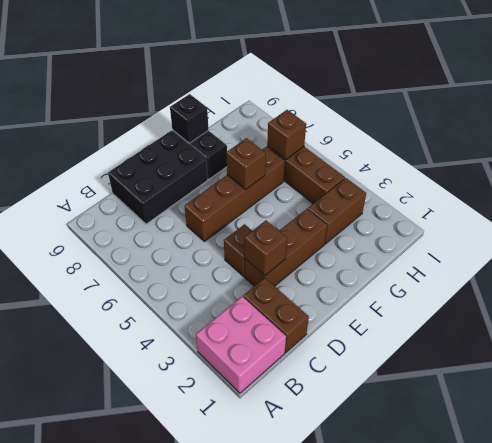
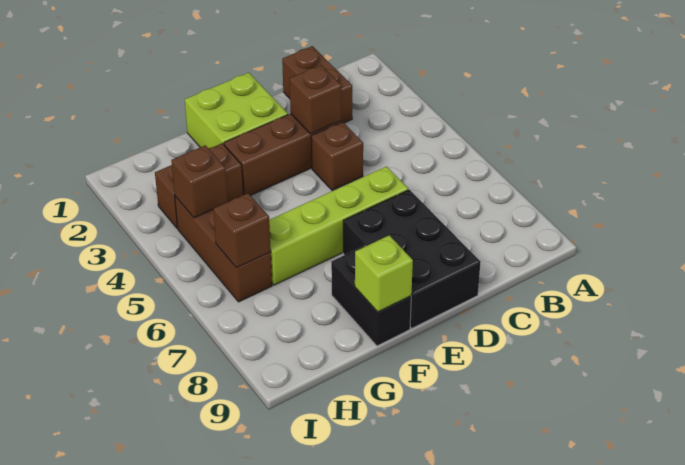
pink brick A1:B2 level 1 -> none
black brick C8:E9 level 1 -> black brick D7:E9 level 1
brown brick D6:G6 level 1 -> lime brick D6:G6 level 1
none -> lime brick E1:F2 level 1
brown brick F6 level 2 -> brown brick H4 level 2
black brick F9 level 2 -> lime brick F9 level 2

